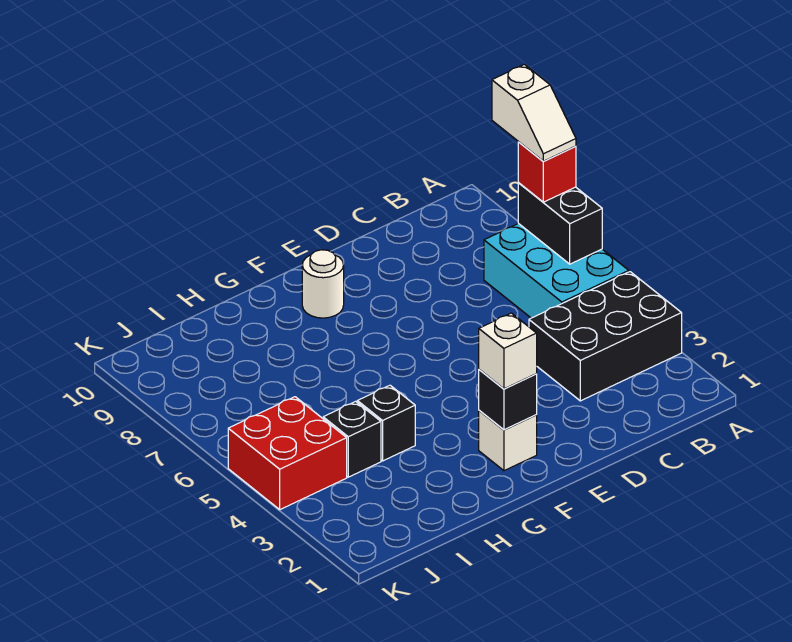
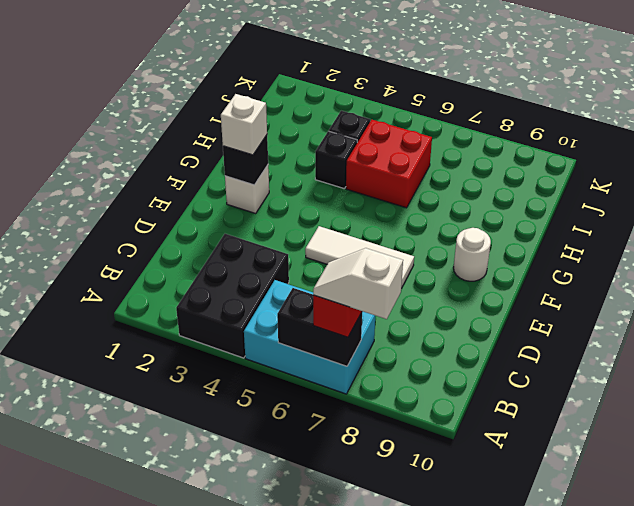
none -> white tile E5:E7 level 1
red brick J4:K5 level 1 -> red brick H5:I6 level 1

